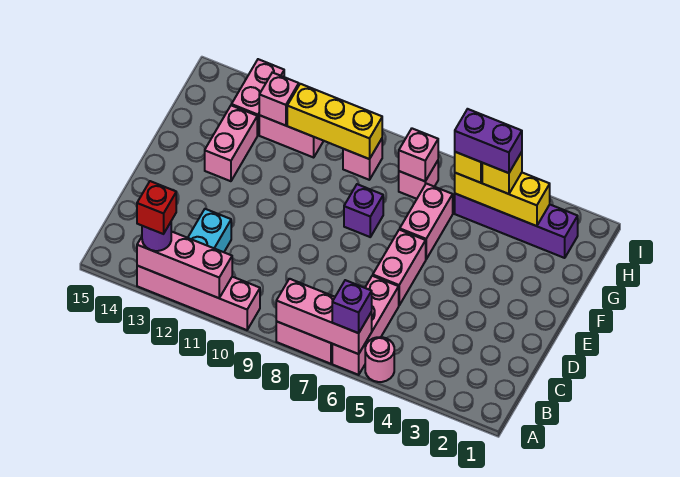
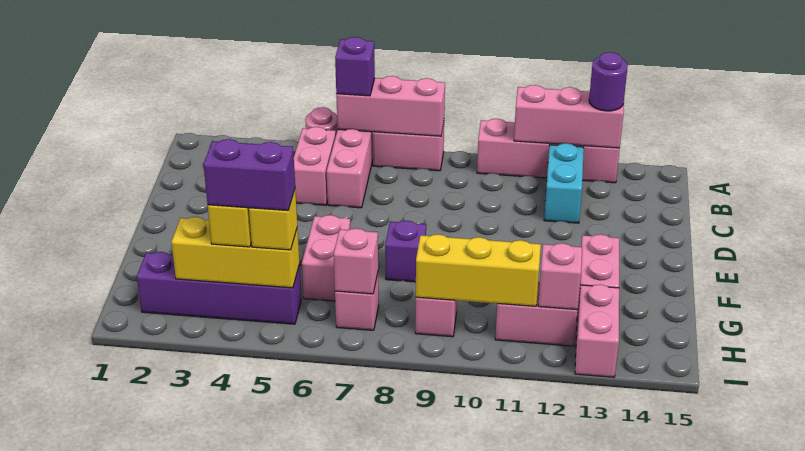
red brick A13 level 4 -> none
pink brick D6:E6 level 1 -> pink brick B5:C5 level 1

